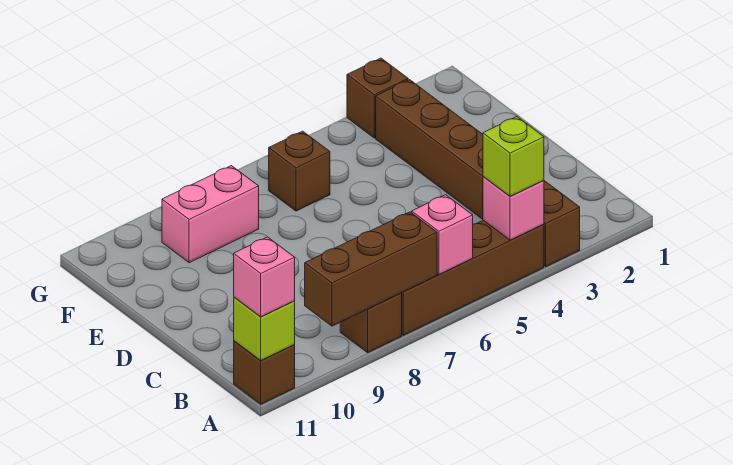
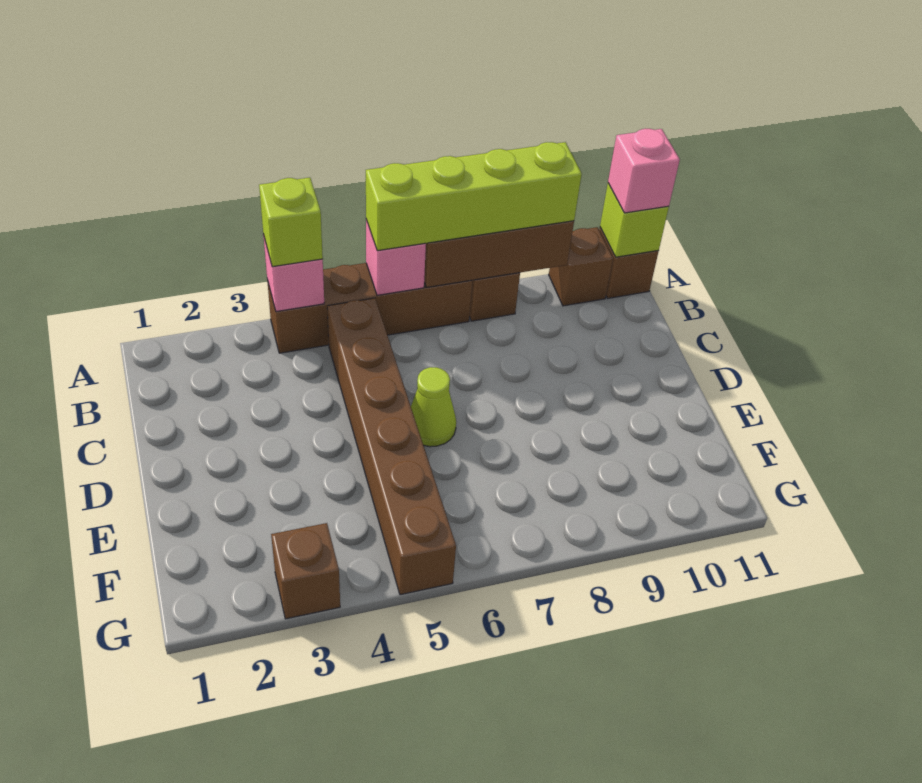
brown brick A3:F3 level 1 -> brown brick B5:G5 level 1
none -> lime brick A6:A9 level 3
none -> lime cone D6 level 1
brown brick F6 level 1 -> brown brick A10 level 1
pink brick F8:F9 level 1 -> none

